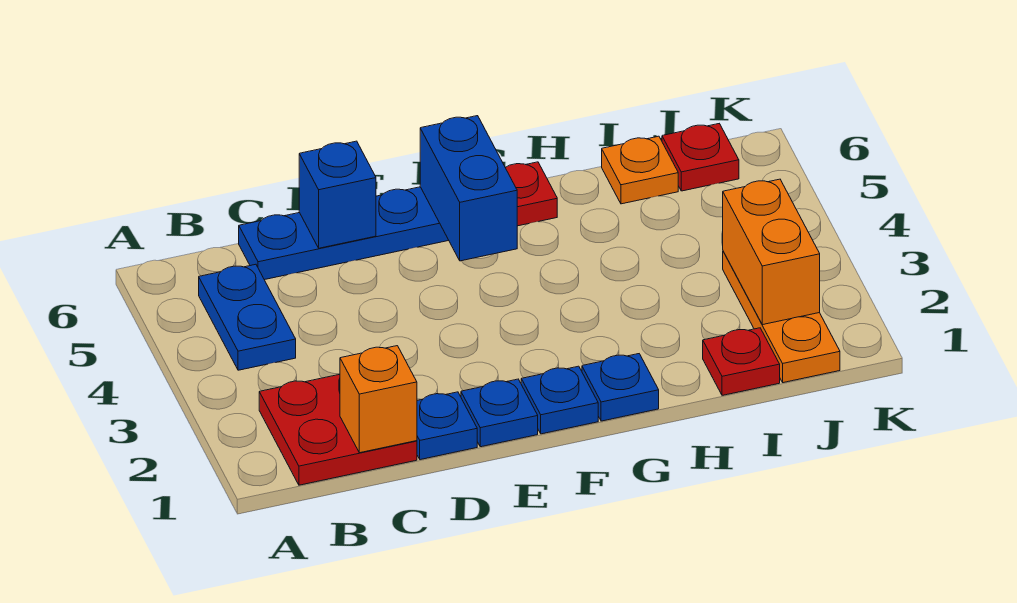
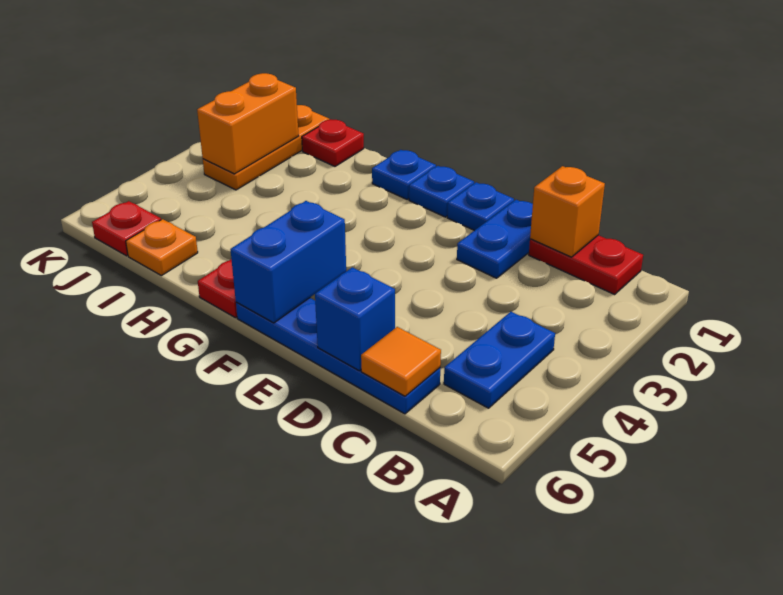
red plate B1:C2 level 1 -> red plate B1:C1 level 1
none -> orange tile C6 level 2
blue plate D1 level 1 -> blue plate D1:D2 level 1

